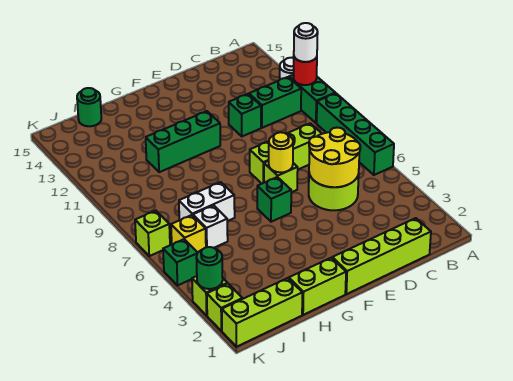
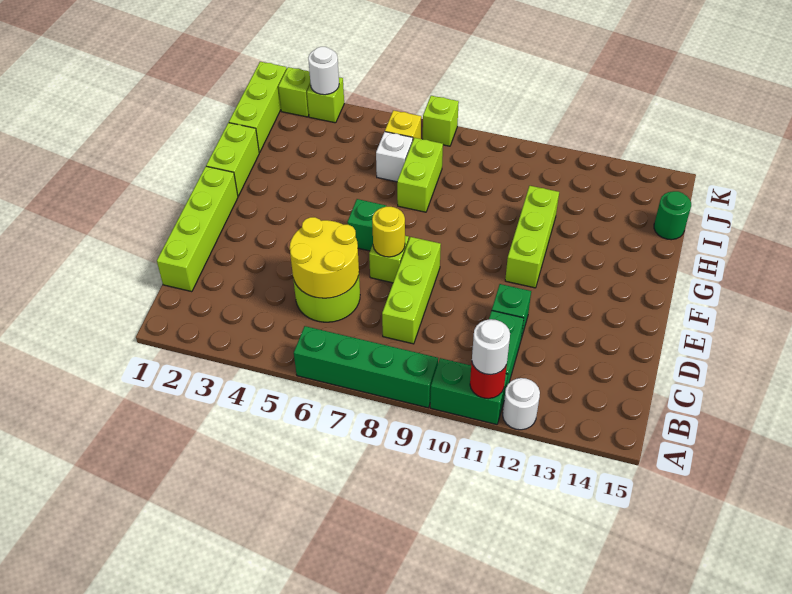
green brick F11:H11 level 1 -> lime brick F11:H11 level 1
white brick H7:I7 level 1 -> lime brick H7:I7 level 1
green round brick K3 level 2 -> white round brick K3 level 2
green brick K5 level 1 -> none

